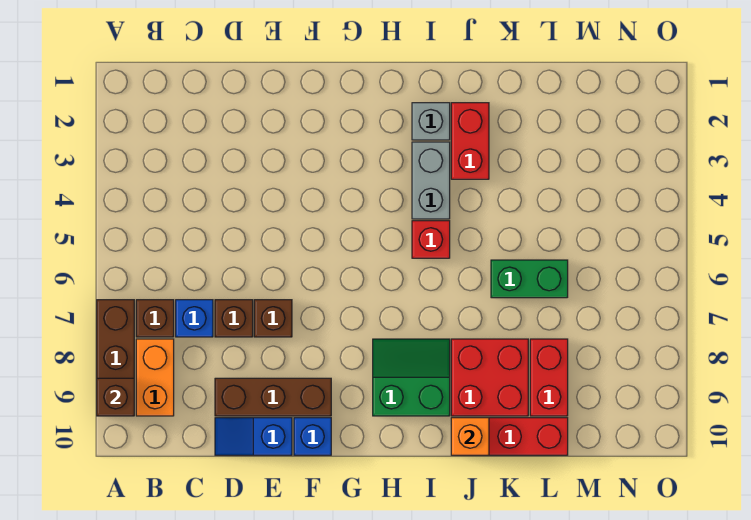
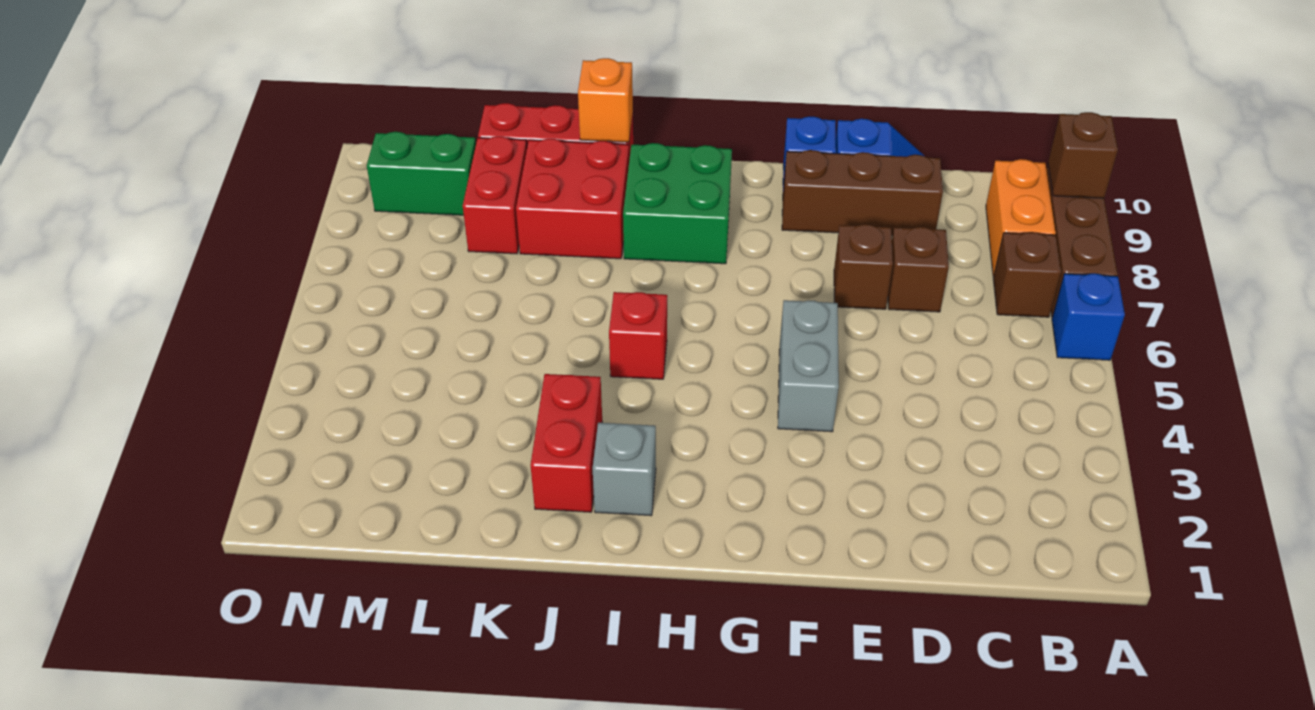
blue brick C7 level 1 -> blue brick A6 level 1
green slope H8:I9 level 1 top 9 -> green brick H8:I9 level 1
grey brick I3:I4 level 1 -> grey brick F4:F5 level 1
green brick K6:L6 level 1 -> green brick M9:N9 level 1

